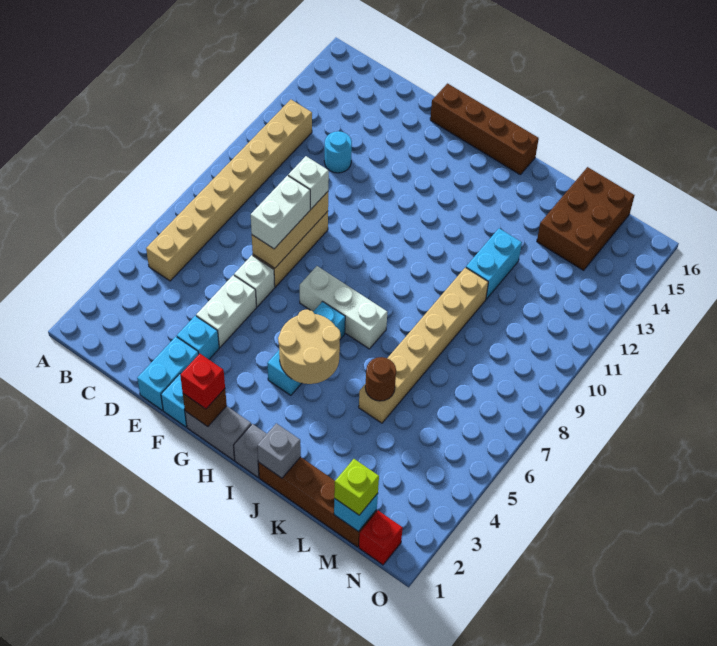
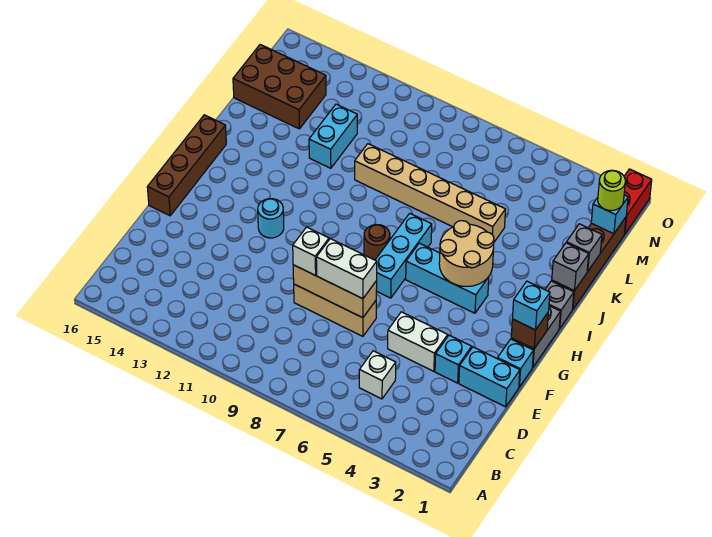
tan brick B5:B12 level 1 -> none
cyan round brick D12 level 1 -> cyan round brick G12 level 1
white brick E6 level 1 -> white brick C5 level 1
red brick G1 level 3 -> cyan brick G1 level 3
white brick G7:I7 level 1 -> cyan brick G7:I7 level 1
none -> grey brick K1 level 2
brown round brick K5 level 2 -> brown round brick H8 level 1
cyan brick K11:K12 level 1 -> cyan brick K12:L12 level 1
lime brick M1 level 3 -> lime round brick M1 level 3
red brick N1 level 1 -> red brick N1:O1 level 1

